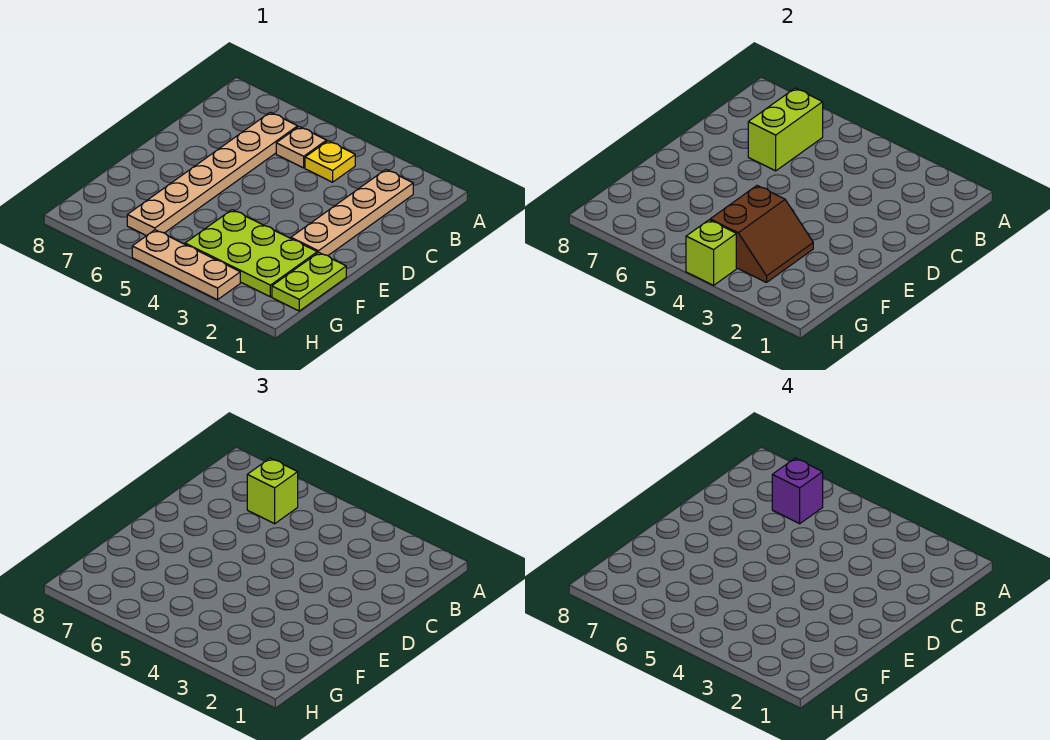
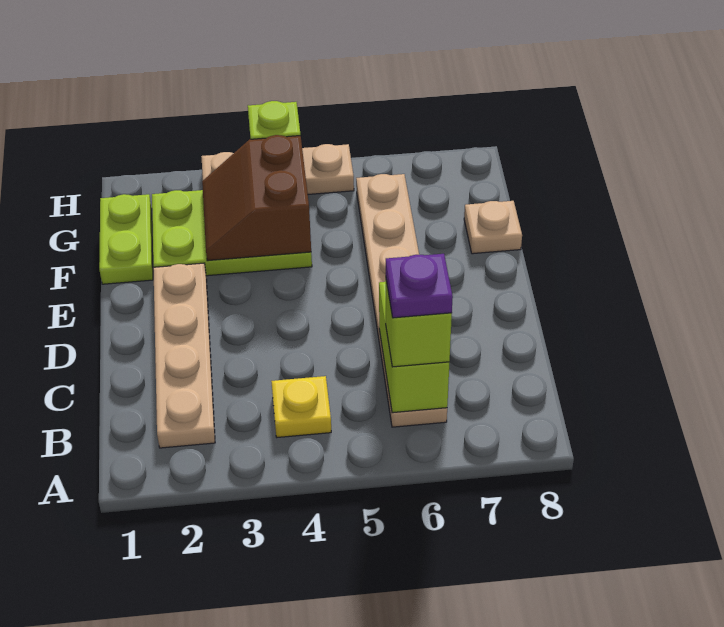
tan plate B5 level 1 -> tan plate F8 level 1
purple brick B6 level 4 -> purple plate B6 level 4

